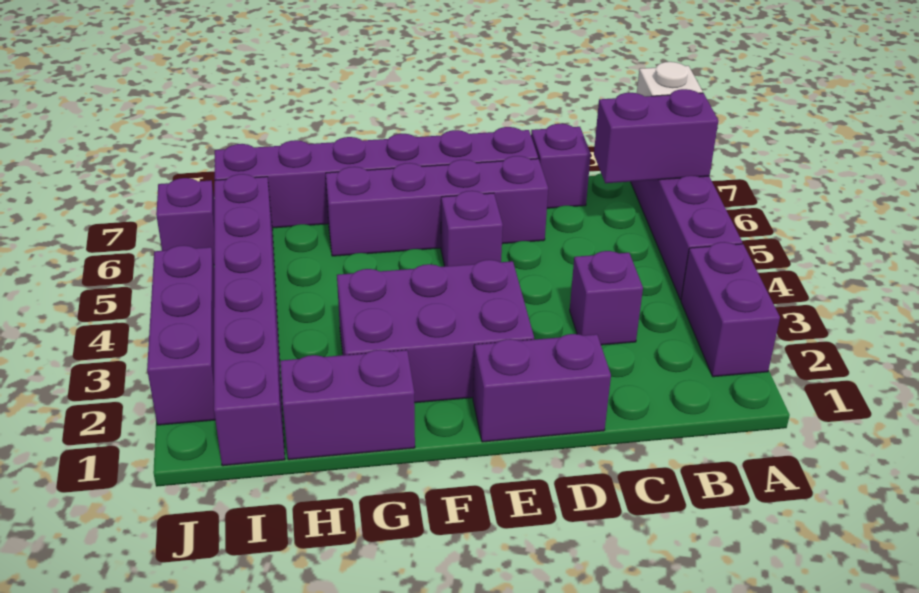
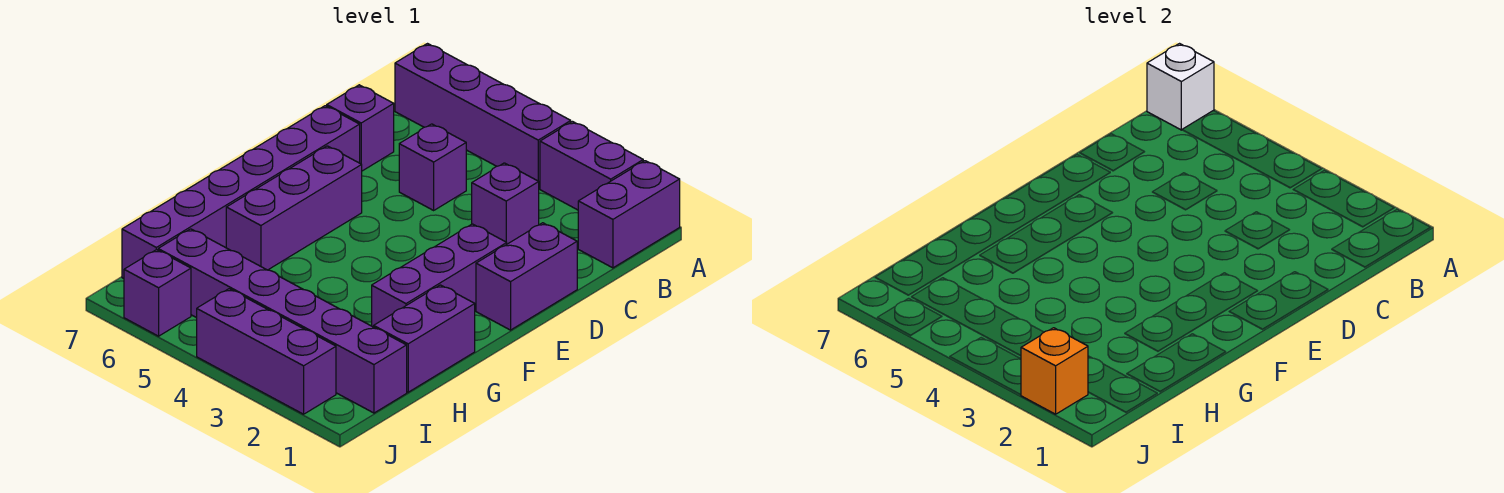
purple brick A6:B6 level 2 -> purple brick A1:B1 level 1
purple brick D6:G6 level 1 -> purple brick E6:G6 level 1
purple brick E2:G3 level 1 -> purple brick E2:G2 level 1
purple brick E5 level 1 -> purple brick C5 level 1
none -> orange brick J2 level 2

